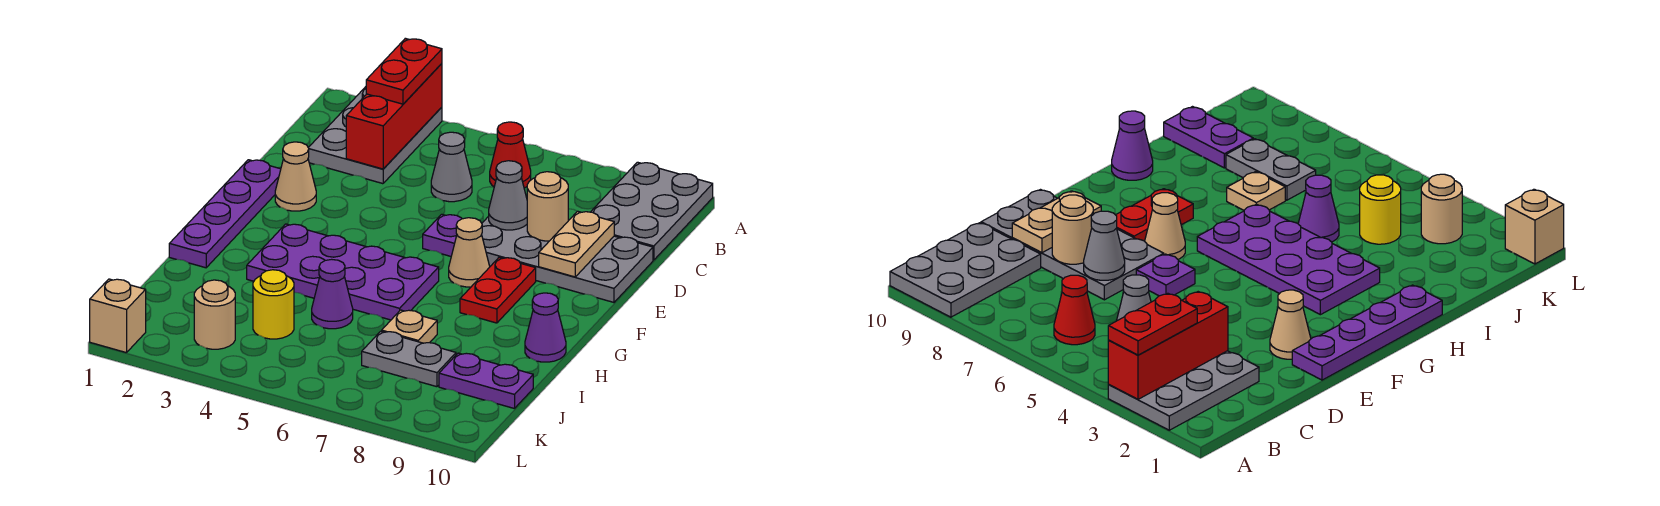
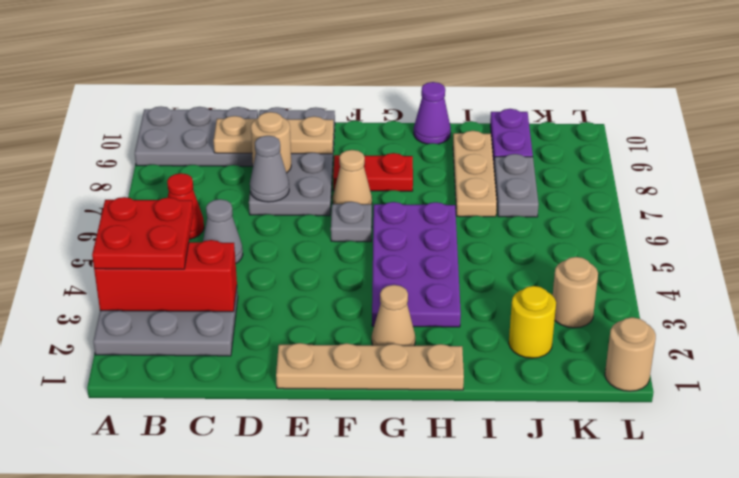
red plate A3:B3 level 3 -> red plate A3:B4 level 3
tan plate D9:E9 level 2 -> tan plate C9:E9 level 2
purple plate E1:H1 level 1 -> tan plate E1:H1 level 1
tan cone E2 level 1 -> tan cone G2 level 1
purple plate E6 level 1 -> none
none -> grey plate F6 level 1
purple cone I5 level 1 -> none
tan plate I7 level 1 -> tan plate I7:I9 level 1
yellow round brick J4 level 1 -> yellow round brick J2 level 1
tan brick L1 level 1 -> tan round brick L1 level 1

